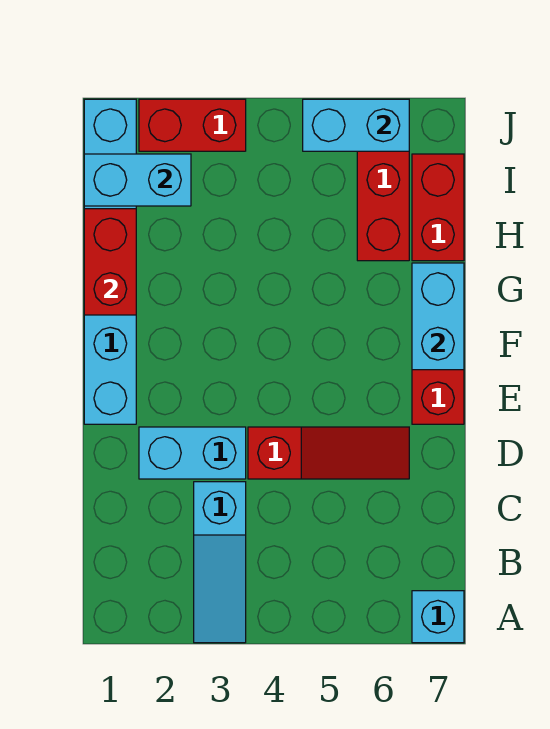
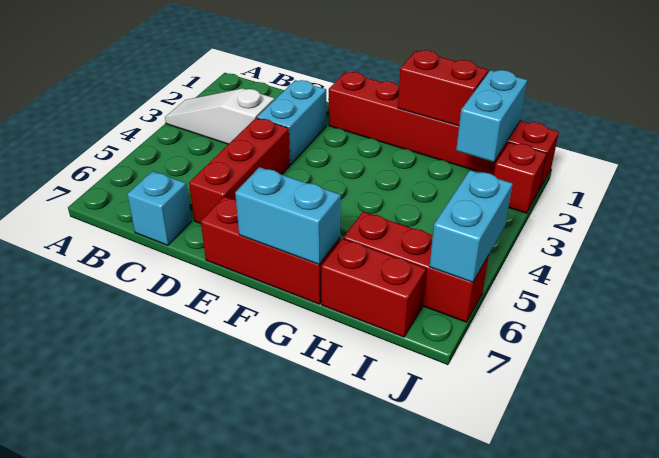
cyan slope A3:C3 level 1 top C -> white slope A3:C3 level 1 top C
cyan brick A7 level 1 -> cyan brick C7 level 1
red slope D4:D6 level 1 top 4 -> red brick D4:D6 level 1
cyan brick E1:J1 level 1 -> red brick E1:J1 level 1
red brick J2:J3 level 1 -> red brick J2 level 1

